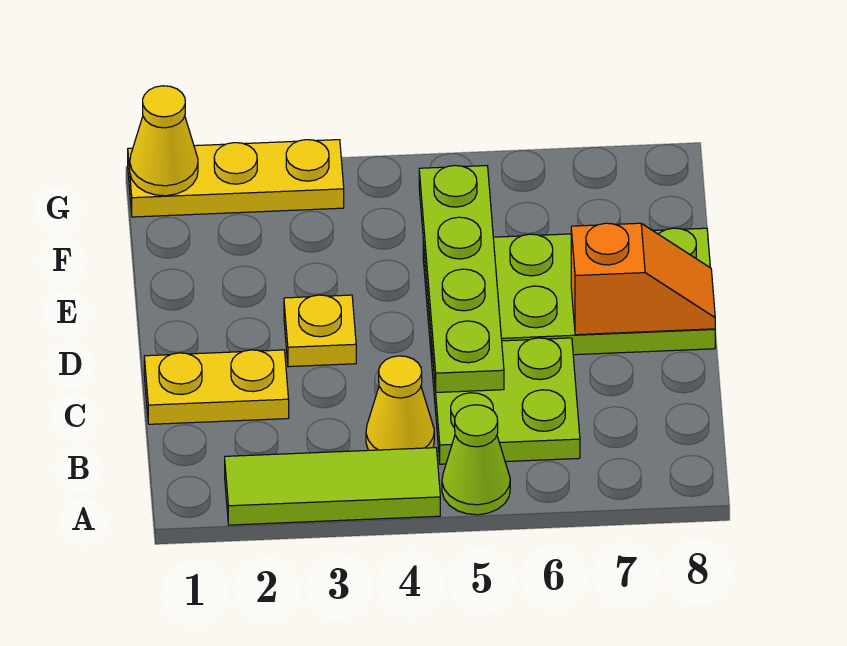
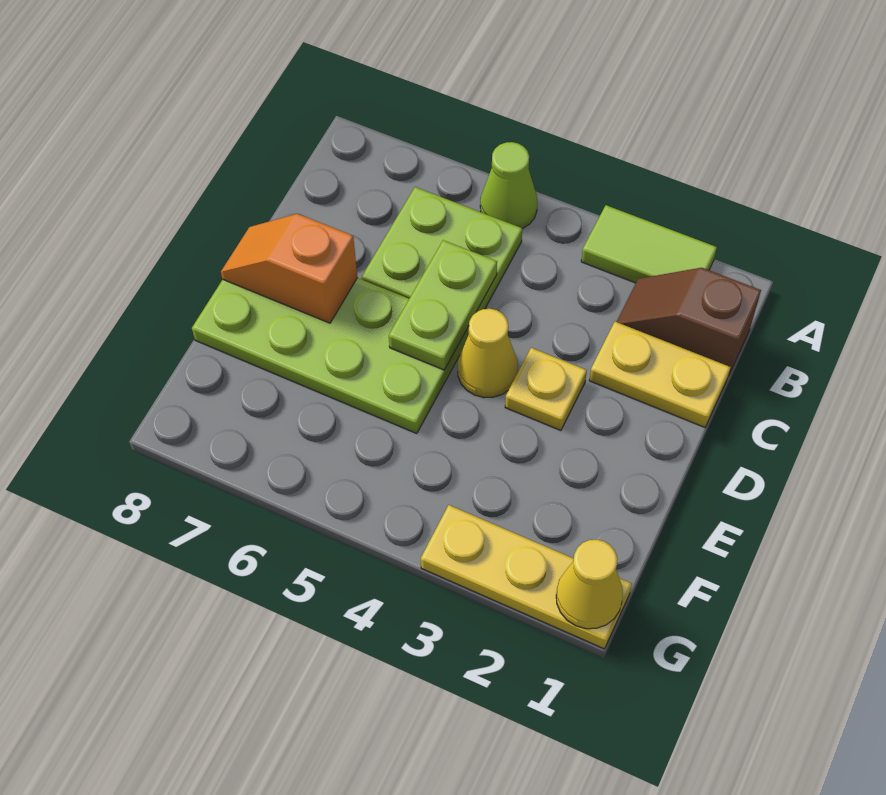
lime tile A2:A4 level 1 -> lime tile A2:A3 level 1
none -> brown slope B1:B2 level 1 top 1
yellow cone B4 level 1 -> yellow cone D4 level 1
lime plate C5:F5 level 2 -> lime plate C5:D5 level 2

